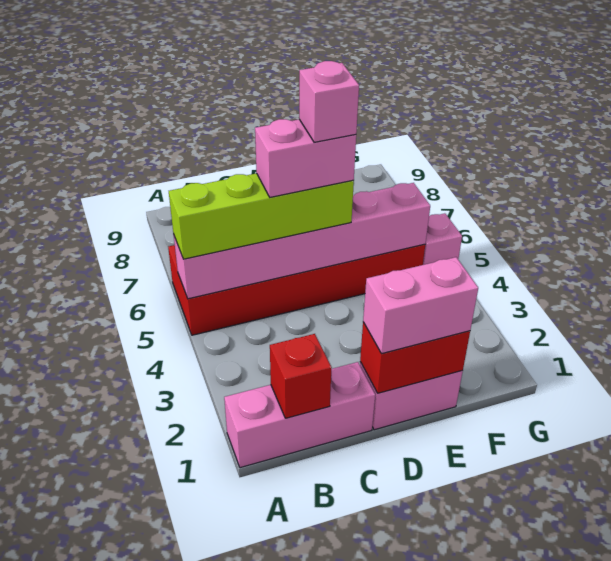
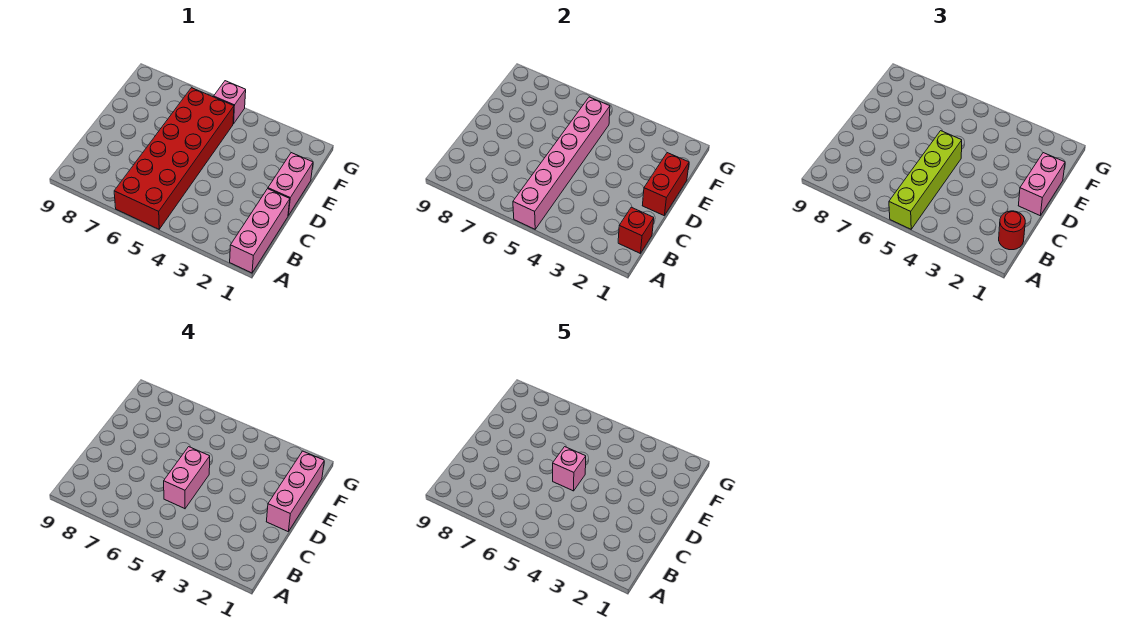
none -> red round brick B1 level 3
none -> pink brick D1:F1 level 4

